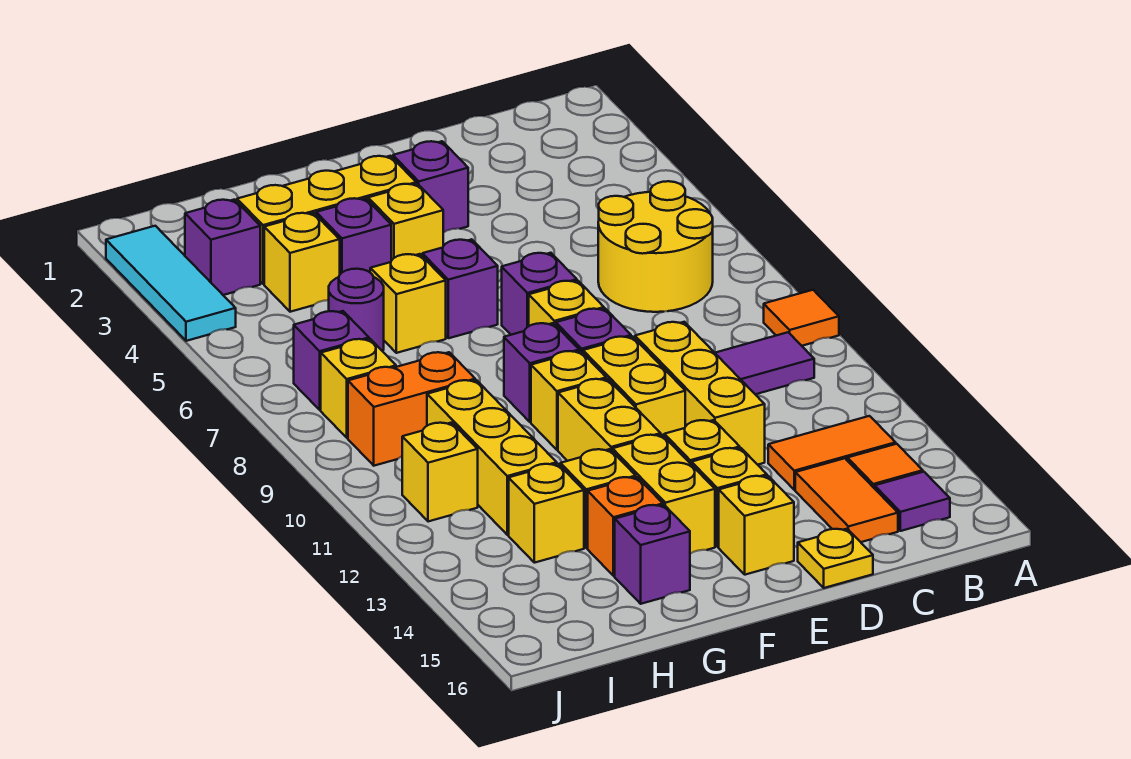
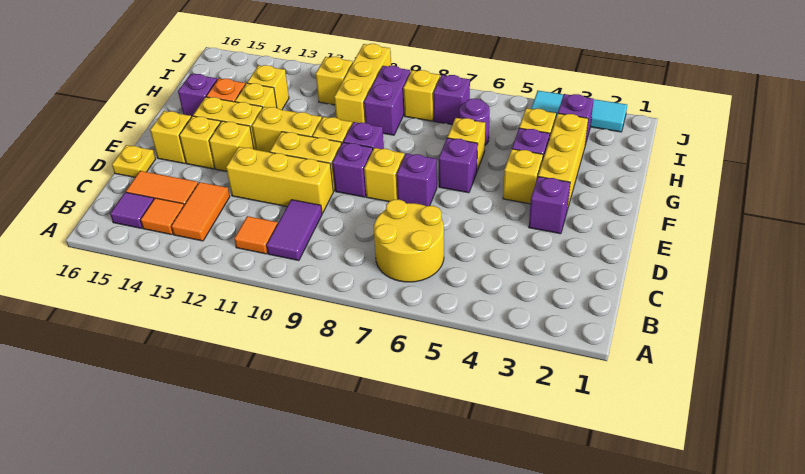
orange tile A9 level 1 -> orange tile B11 level 1
orange brick H9:I9 level 1 -> purple brick H9:I9 level 1
yellow brick H10:H12 level 1 -> yellow brick H10:J10 level 1

